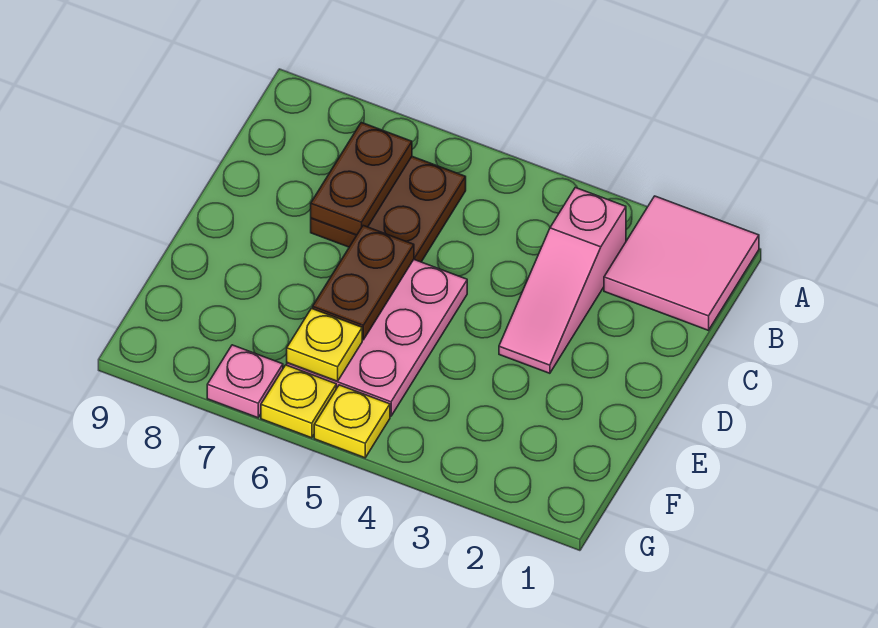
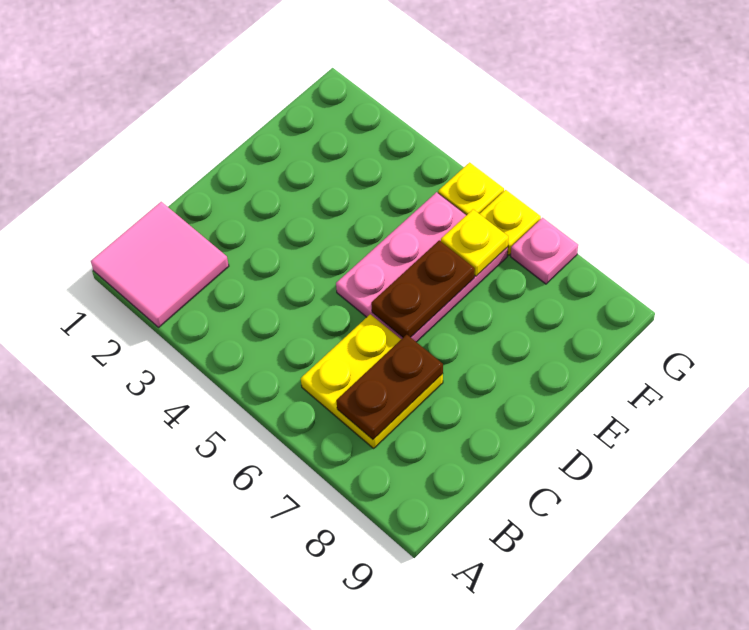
pink slope B3:D3 level 1 top B -> none
brown plate B6:C7 level 1 -> yellow plate B6:C7 level 1

